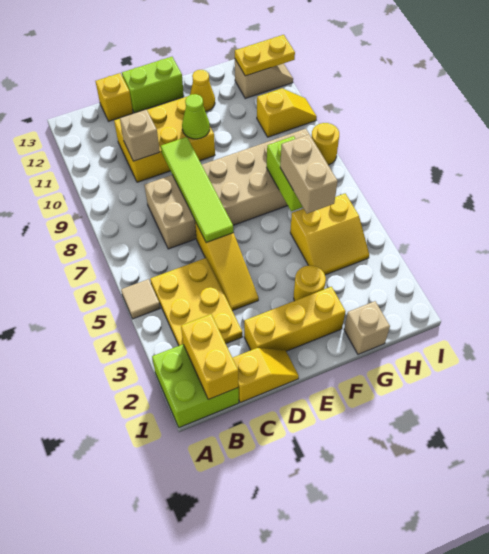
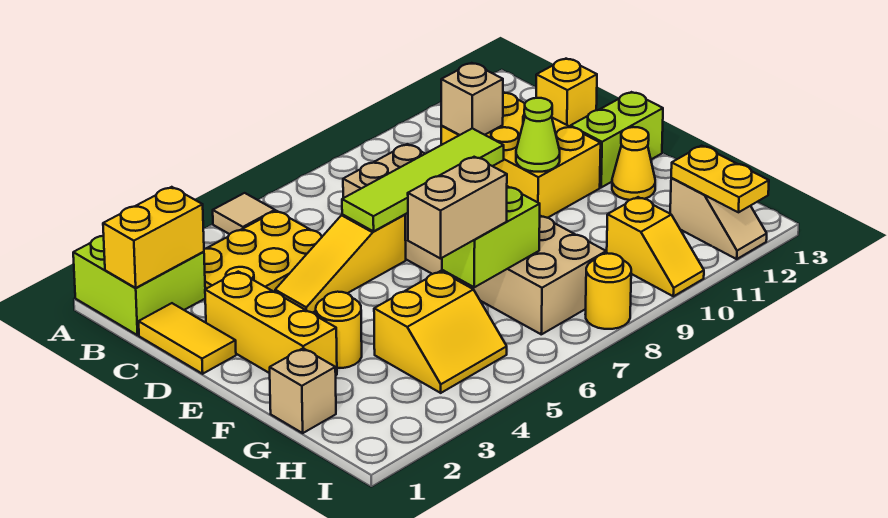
yellow slope C1:D1 level 1 top C -> yellow tile C1:D1 level 1
lime brick D13:E13 level 1 -> lime brick E12:E13 level 1
yellow slope G4:H5 level 1 top 5 -> yellow slope G4:H5 level 1 top G

